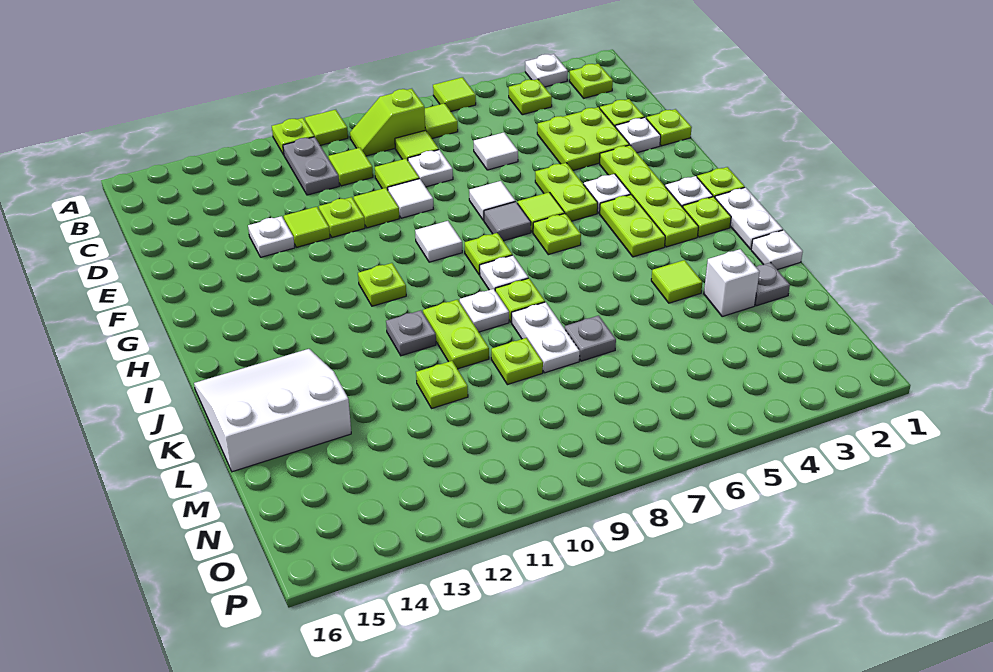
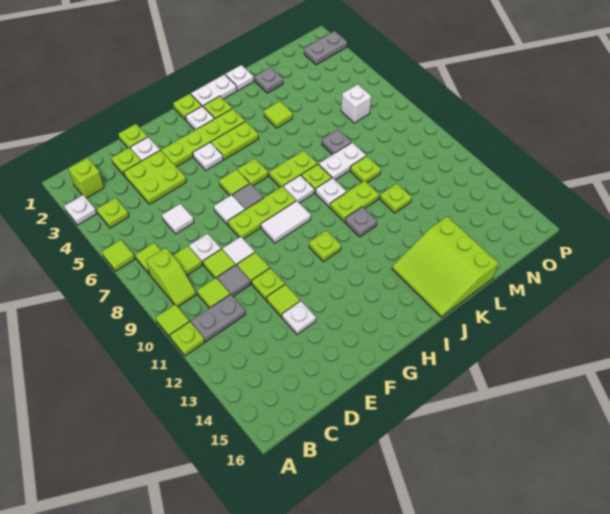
lime plate B2 level 1 -> lime brick B2 level 1
none -> grey tile D10 level 1
lime plate F5:G5 level 1 -> lime plate I7:J7 level 1
white tile G9 level 1 -> white tile G9:H9 level 1
lime plate H8 level 1 -> lime plate F8:H8 level 1
white slope J14:L16 level 1 top L -> lime slope J14:L16 level 1 top L
white brick L3 level 1 -> white brick N6 level 1
none -> grey plate O2:P2 level 1

